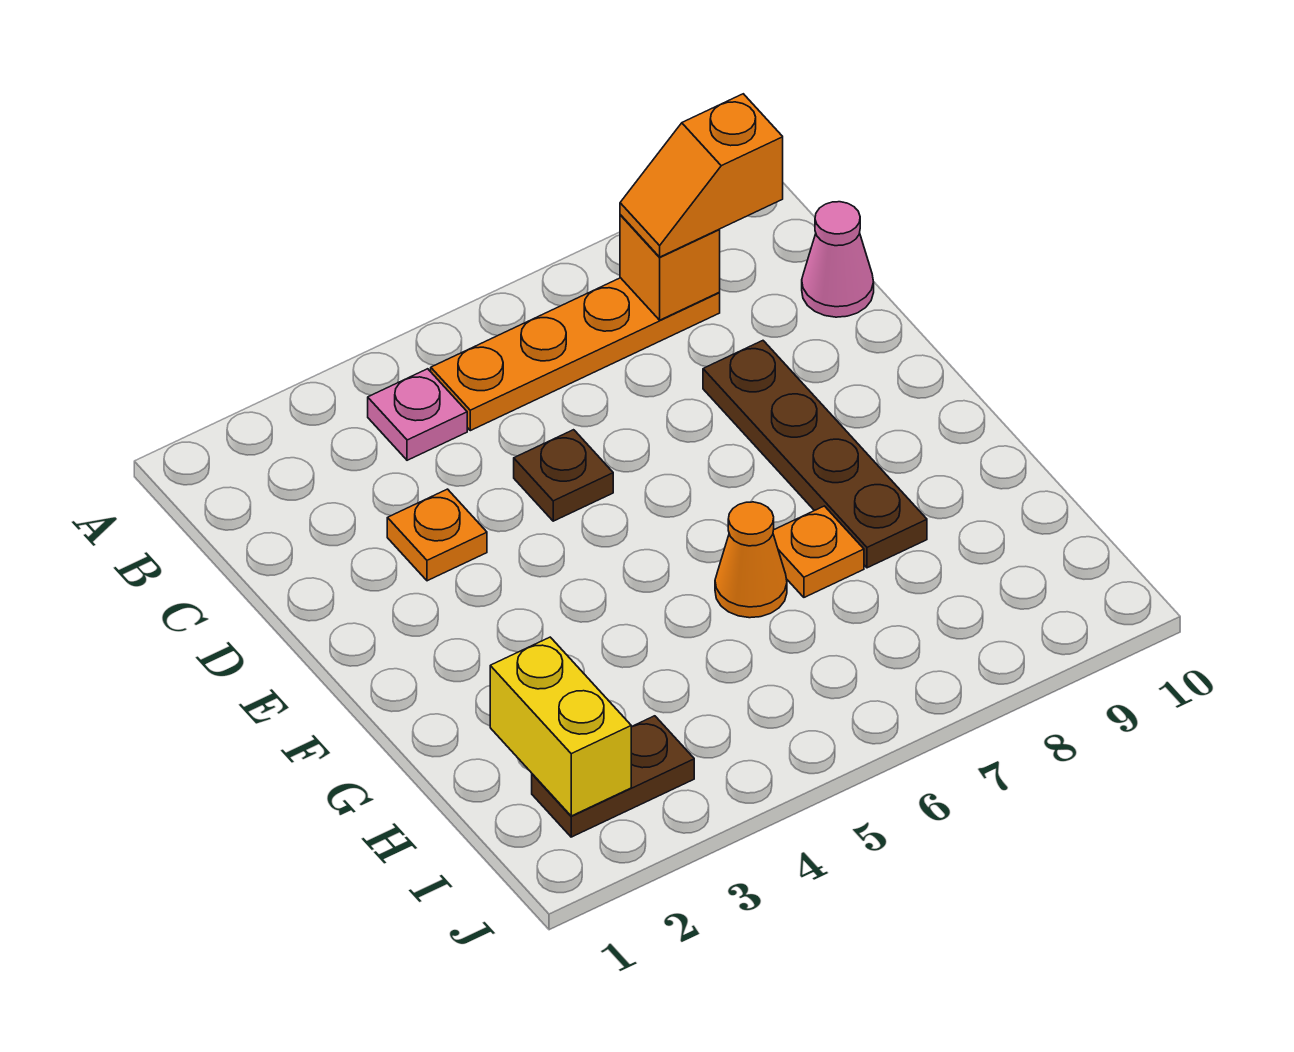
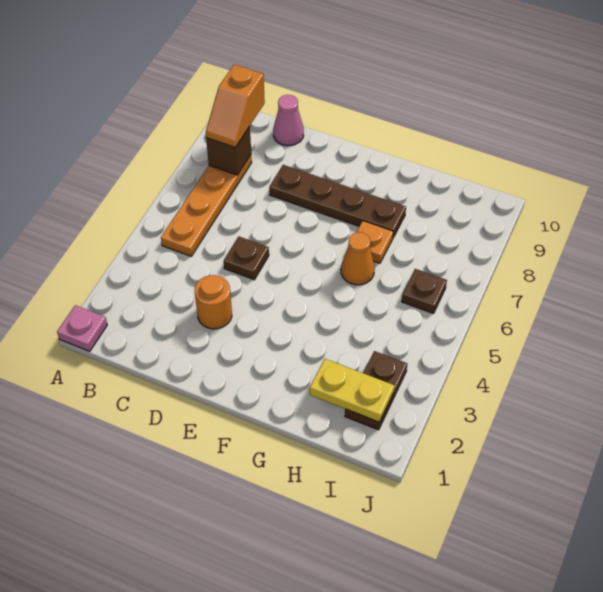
pink plate B4 level 1 -> pink plate A1 level 1
orange brick B8 level 2 -> brown brick B8 level 2
orange plate D3 level 1 -> orange round brick D3 level 1
yellow brick H2:I2 level 2 -> yellow plate H2:I2 level 2
none -> brown plate I6 level 1

